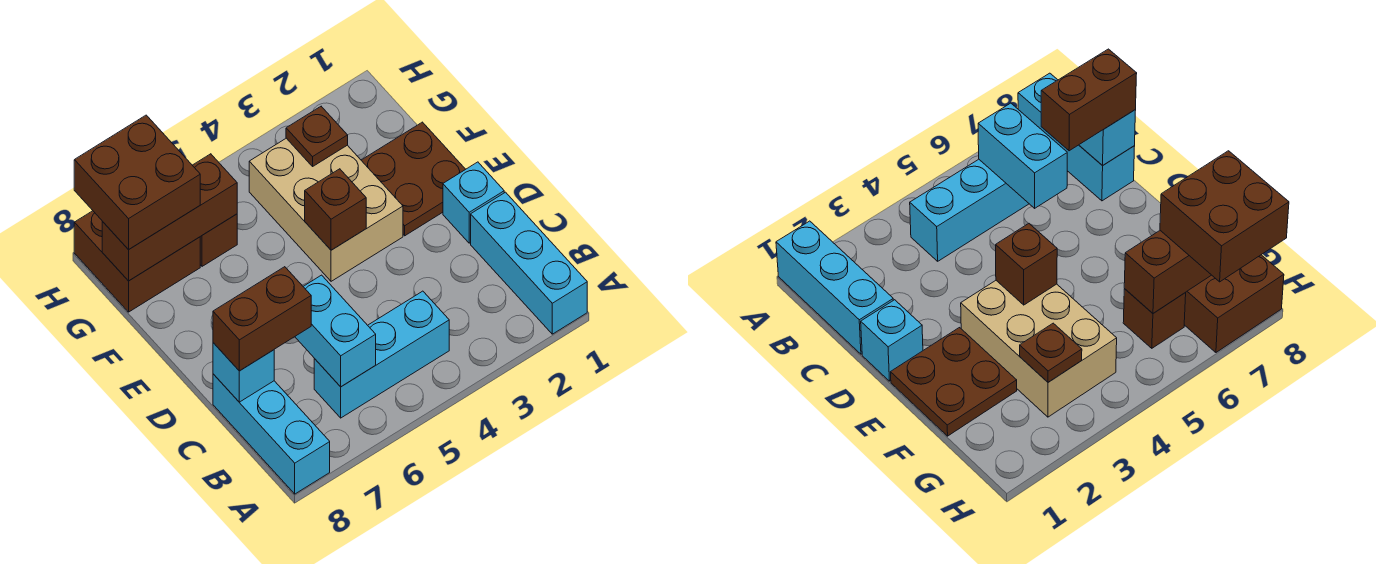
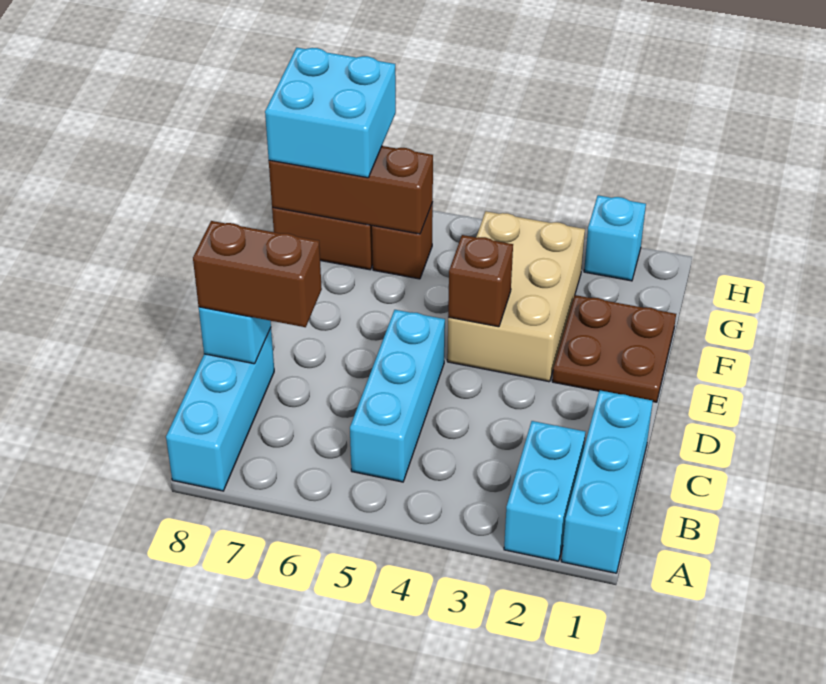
cyan brick B4:B6 level 1 -> cyan brick B5:D5 level 1
cyan brick B6:C6 level 2 -> cyan brick A2:B2 level 1
cyan brick D1 level 1 -> cyan brick H2 level 1
brown plate G3 level 2 -> none
brown brick G7:H8 level 3 -> cyan brick G7:H8 level 3

